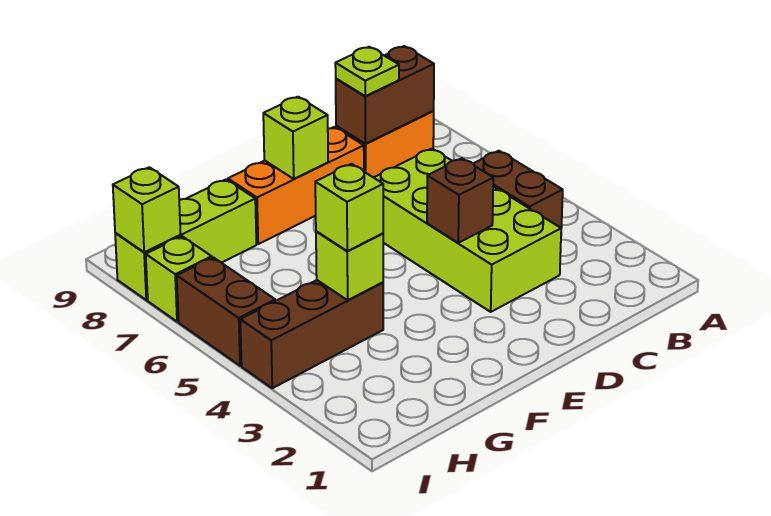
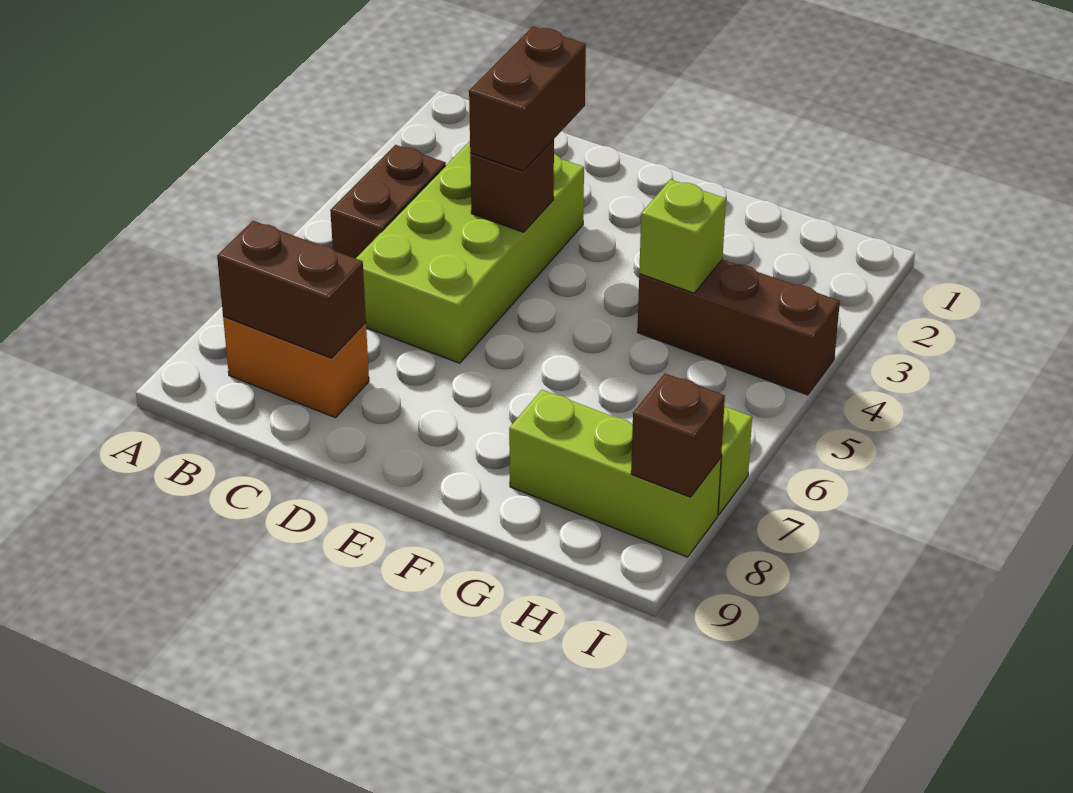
lime plate C8 level 3 -> none
orange brick D8:F8 level 1 -> none
lime brick E8 level 2 -> none
lime brick G4 level 3 -> none
brown brick I5:I6 level 1 -> brown brick D3:D4 level 3
lime brick I8 level 2 -> brown brick I8 level 2

